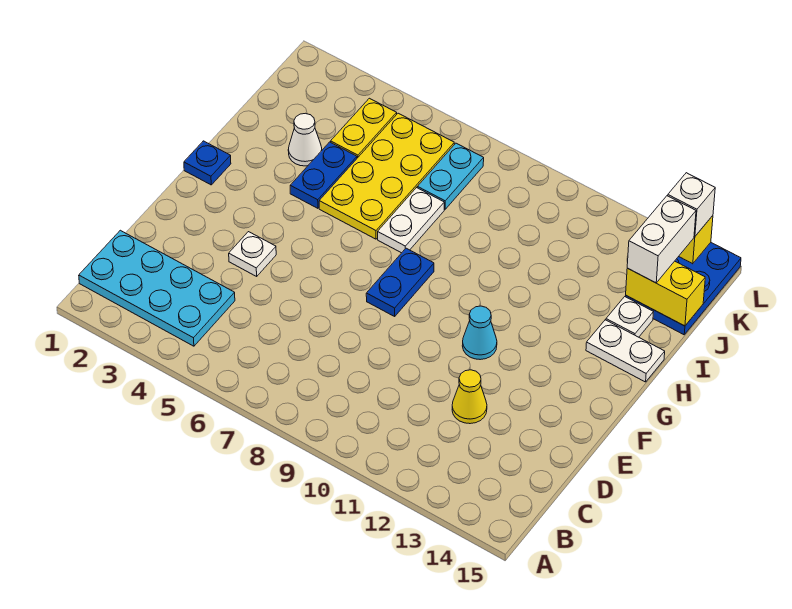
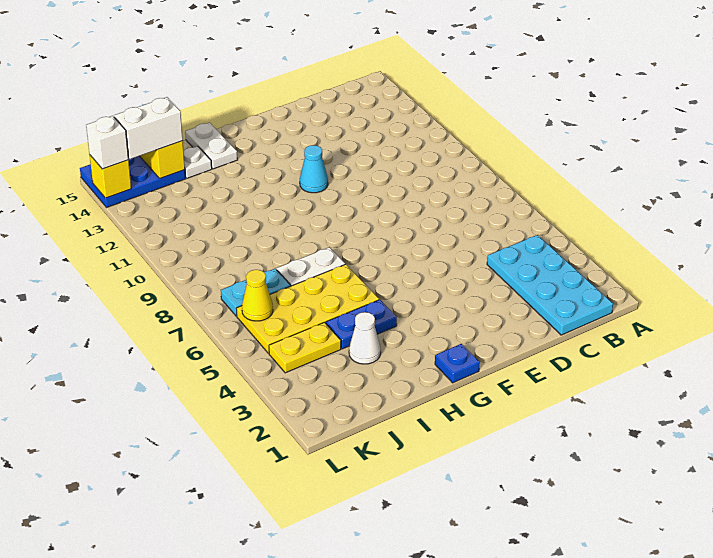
yellow cone D12 level 1 -> yellow cone K6 level 2
white plate E4 level 1 -> none
blue plate F8:G8 level 1 -> none

